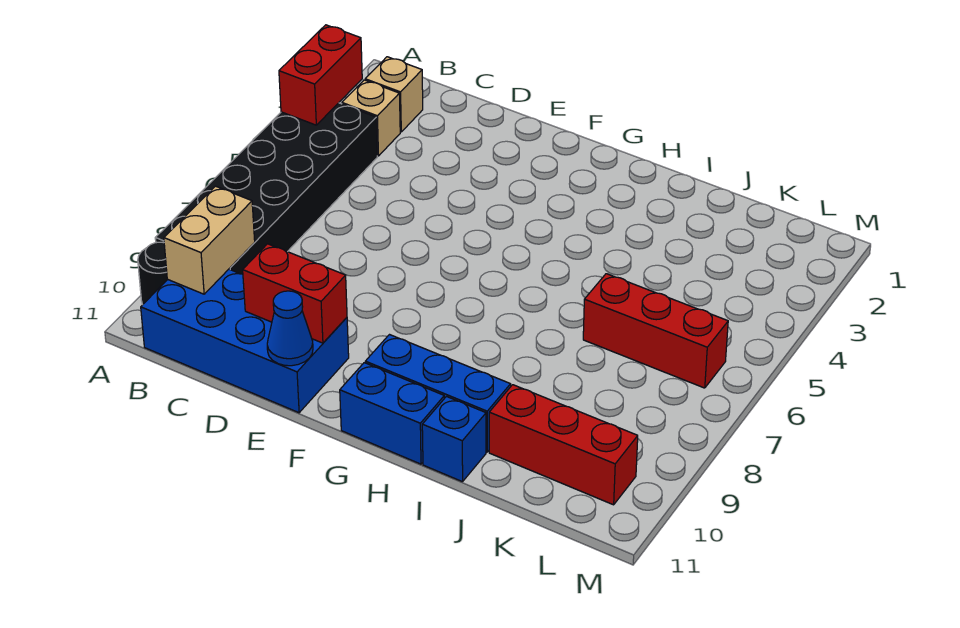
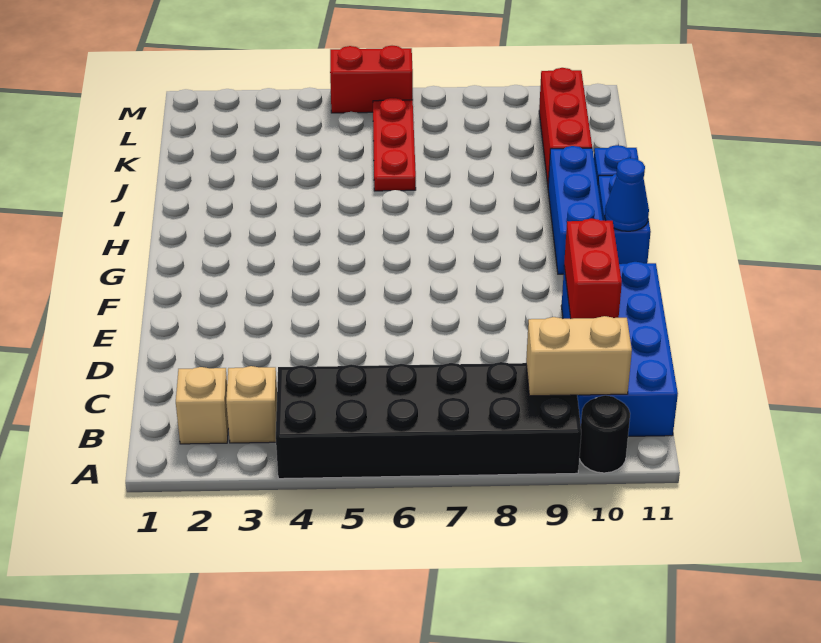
red brick A3:A4 level 2 -> red brick M5:M6 level 1
blue cone E11 level 2 -> blue cone G11 level 2
red brick J6:L6 level 1 -> red plate J6:L6 level 1

